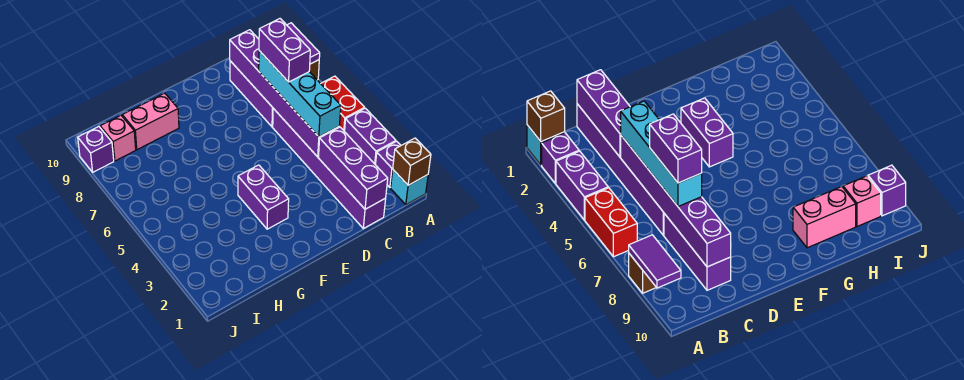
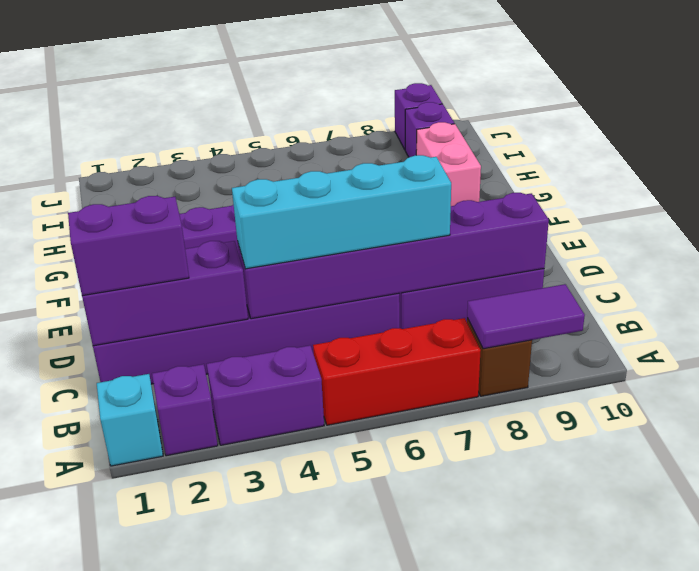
brown brick A1 level 2 -> none
red brick A5:A6 level 1 -> red brick A5:A7 level 1
purple brick C6:C7 level 4 -> purple brick C1:C2 level 3
pink brick I9 level 1 -> purple brick I9 level 1

